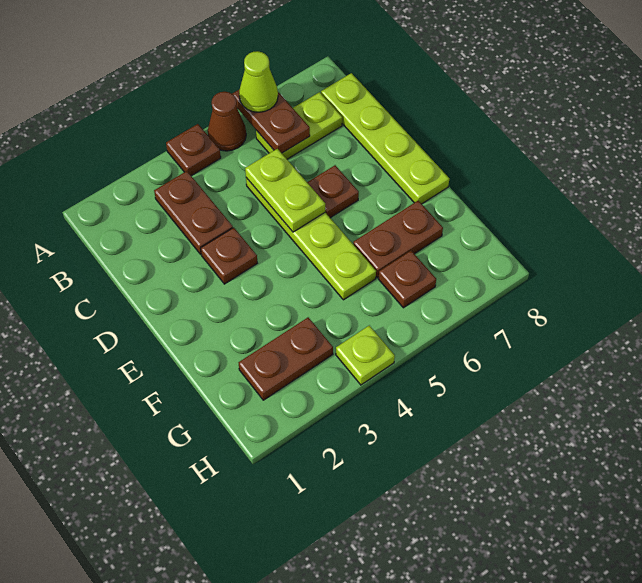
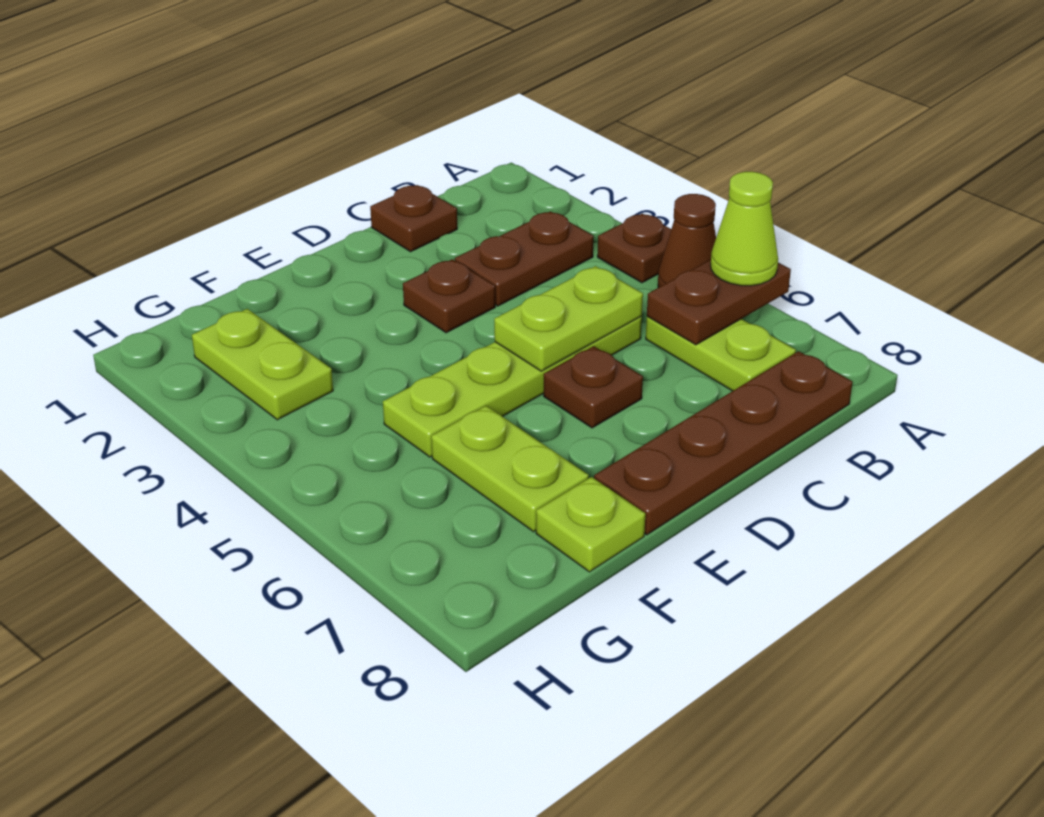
lime plate B8:E8 level 1 -> brown plate B8:E8 level 1
brown plate F6:F7 level 1 -> lime plate F6:F7 level 1
brown plate G2:G3 level 1 -> lime plate G2:G3 level 1
brown plate G6 level 1 -> brown plate C1 level 1
lime plate H4 level 1 -> lime plate F8 level 1

